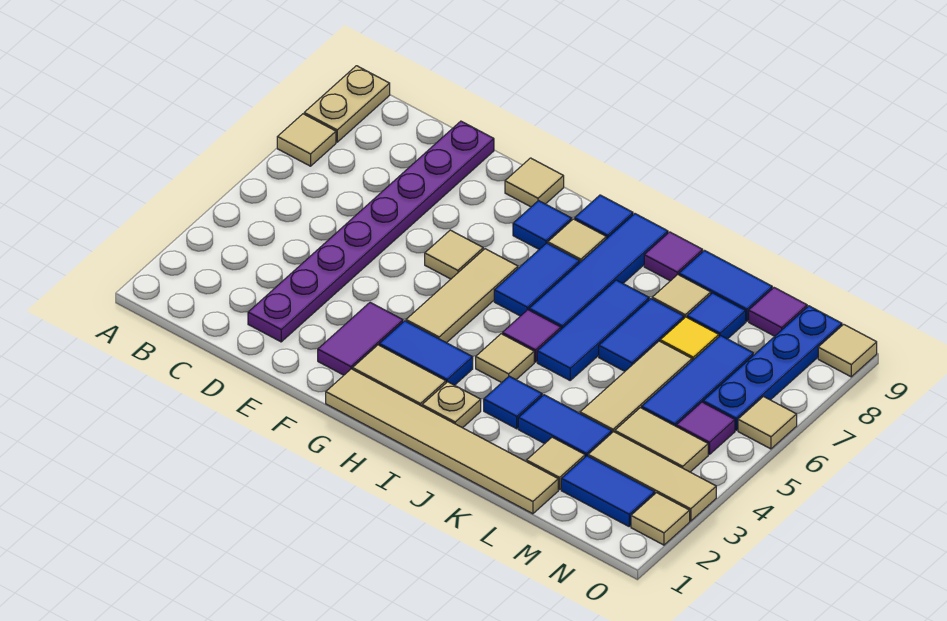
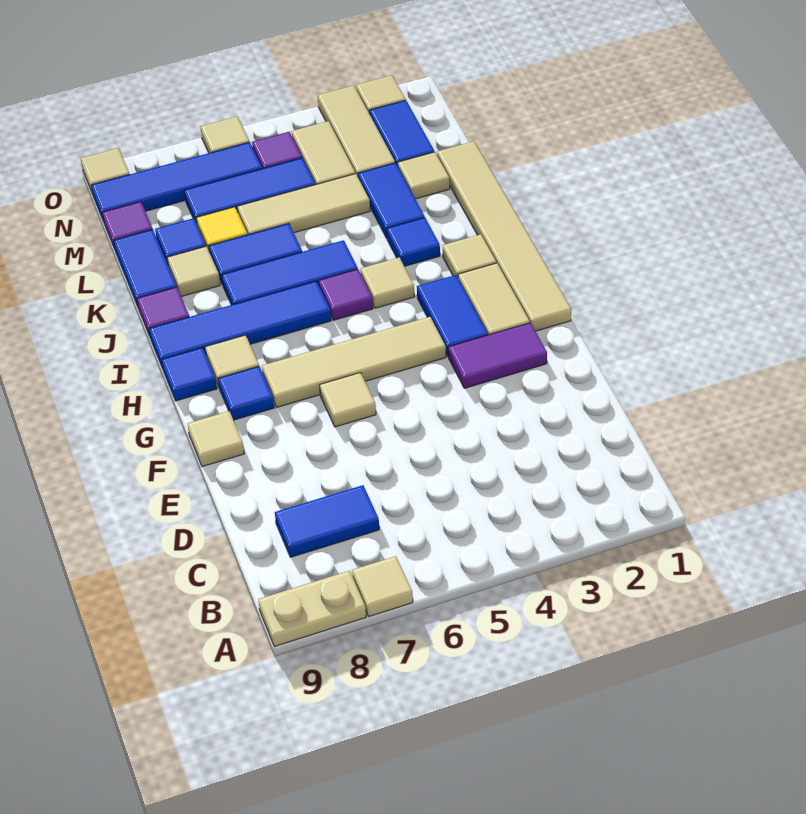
purple plate D2:D9 level 1 -> none
tan tile G4:G6 level 1 -> tan tile G4:G7 level 1
blue tile H6:H7 level 1 -> blue tile C7:C8 level 1
tan plate I2 level 1 -> tan tile I2 level 1
blue plate N6:N9 level 1 -> blue tile N6:N9 level 1

